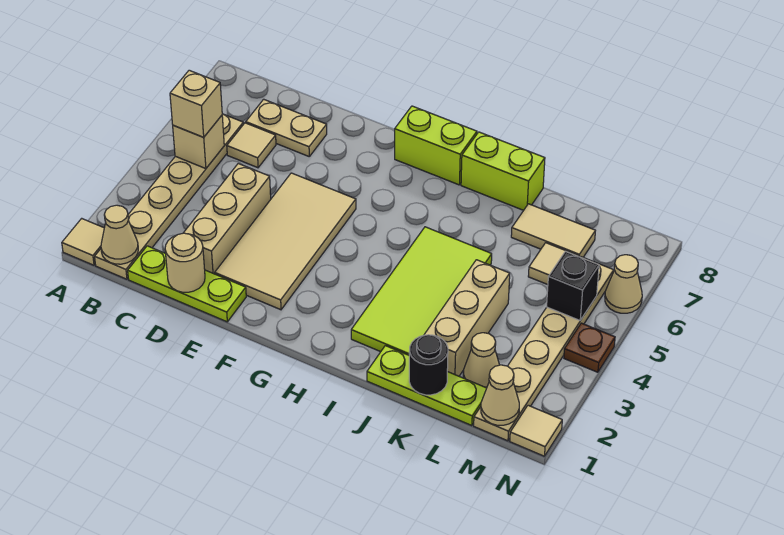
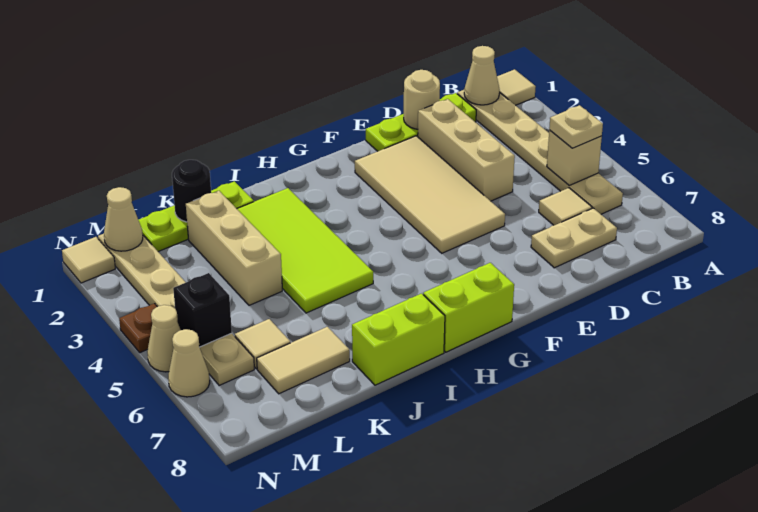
tan brick B5 level 3 -> tan plate B5 level 3
tan cone L2 level 1 -> tan cone N5 level 1

